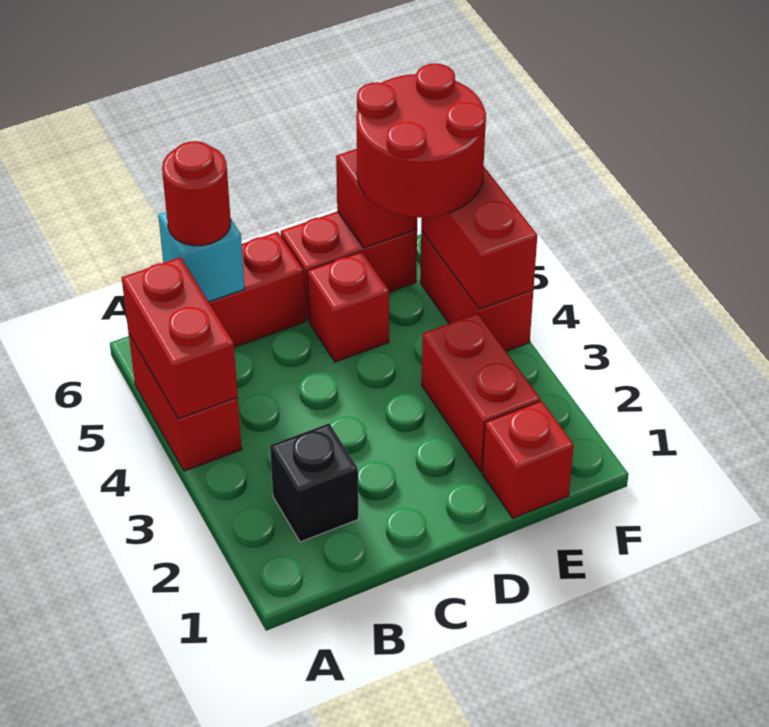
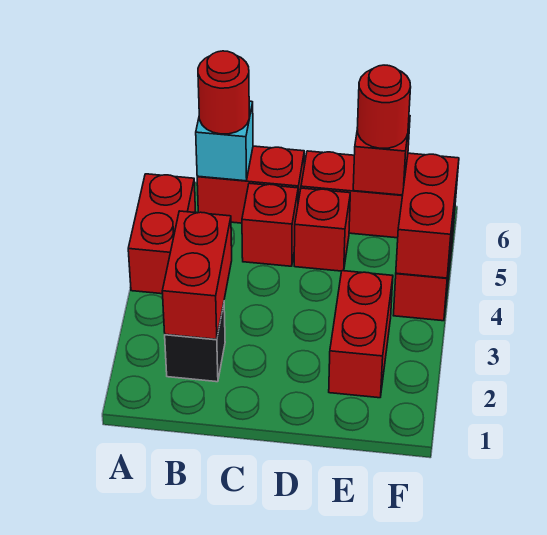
red brick A4:A5 level 2 -> red brick B2:B3 level 2
red brick E1 level 1 -> red brick C5 level 1
red round brick E5:F6 level 3 -> red round brick E6 level 3

